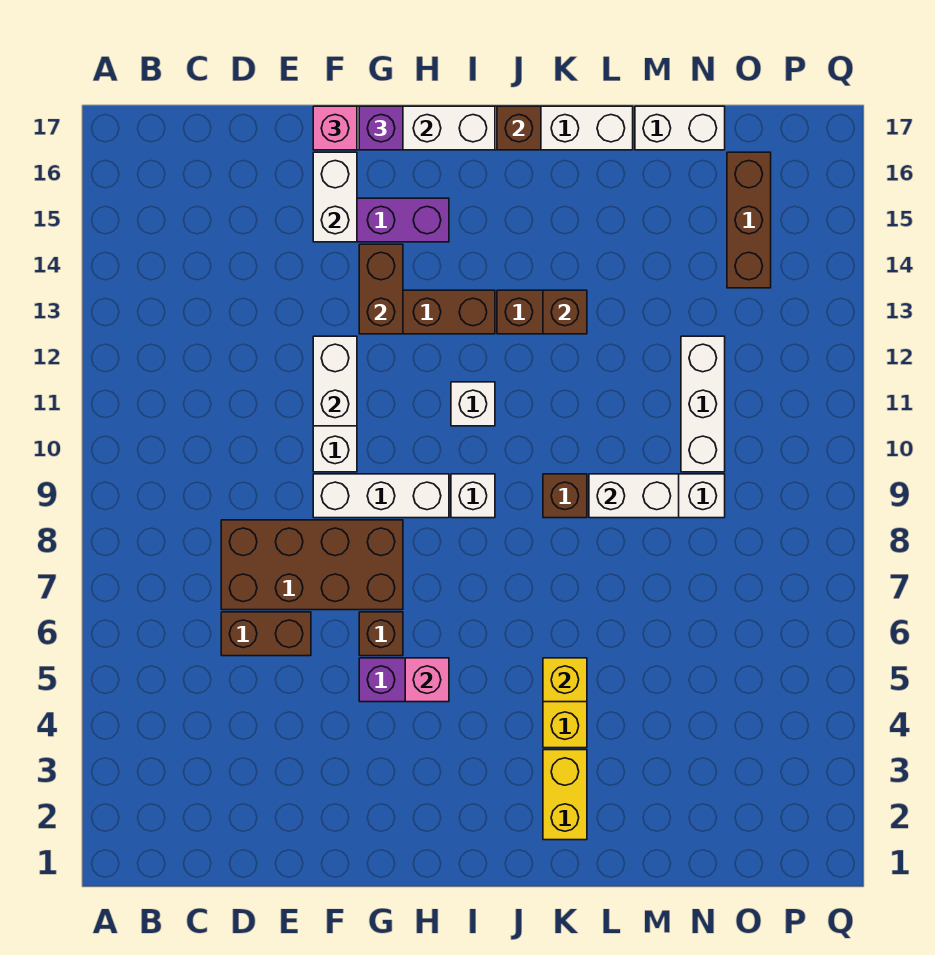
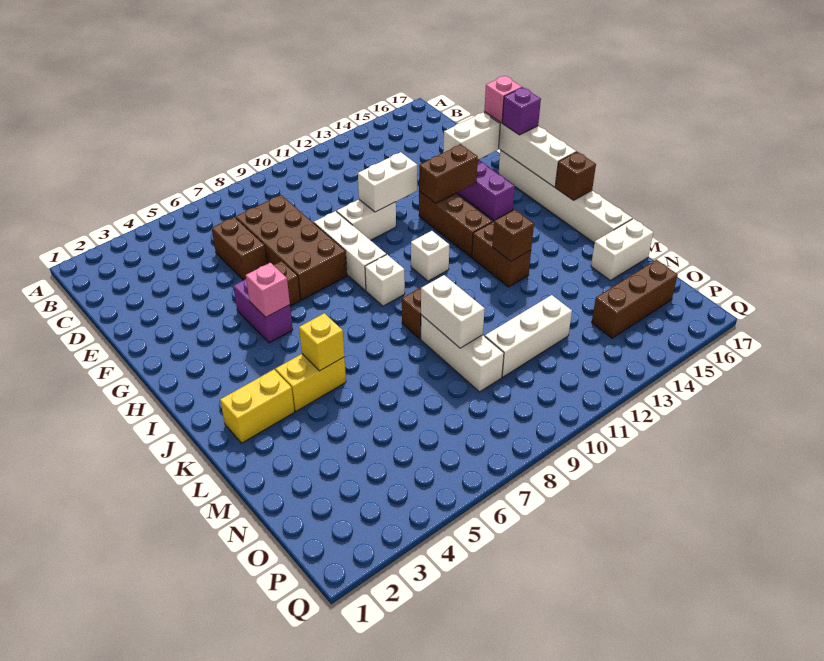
white brick M17:N17 level 1 -> white brick M16:M17 level 1

